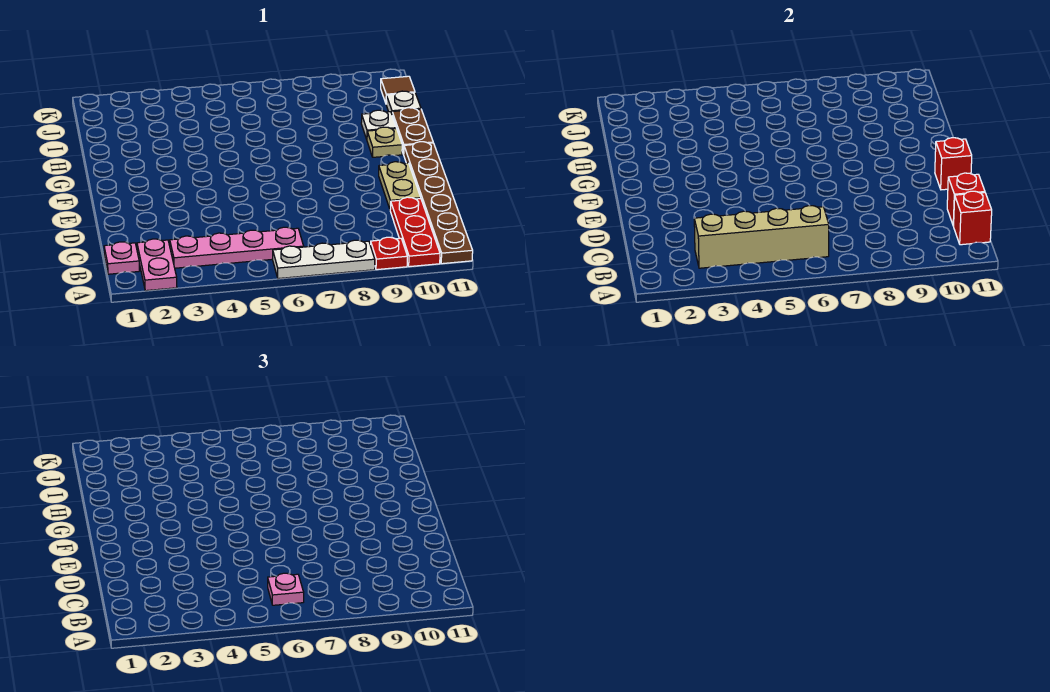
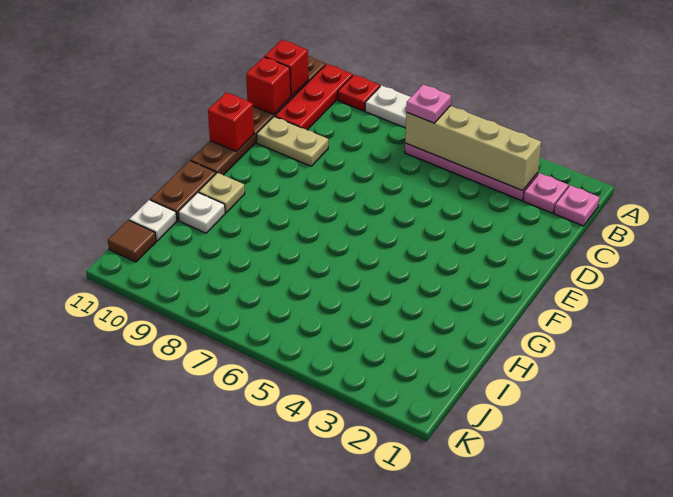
pink plate A2:B2 level 1 -> pink plate B2 level 1
tan plate D10:E10 level 1 -> tan plate D9:D10 level 1

